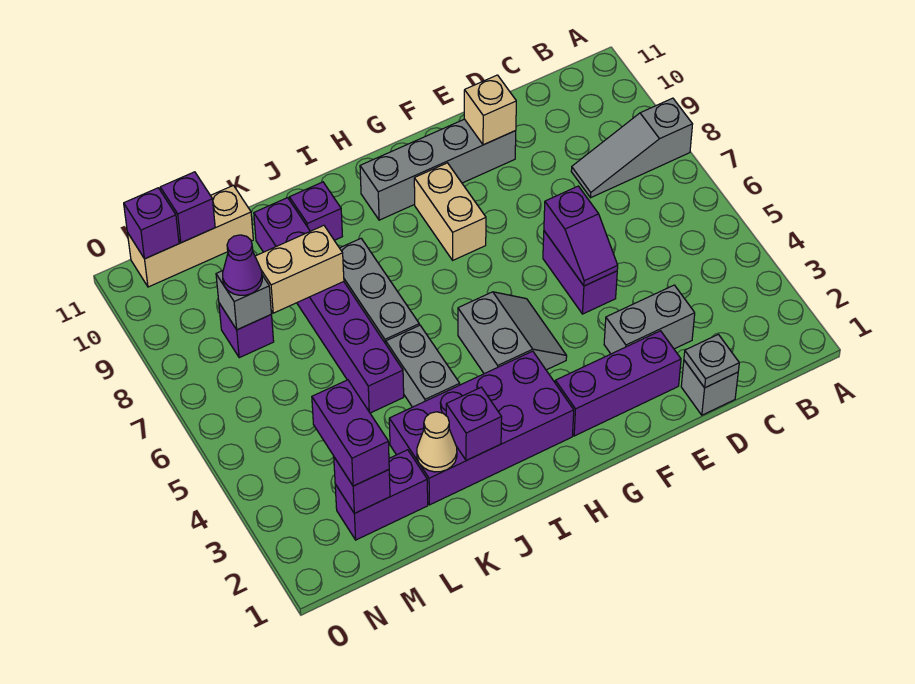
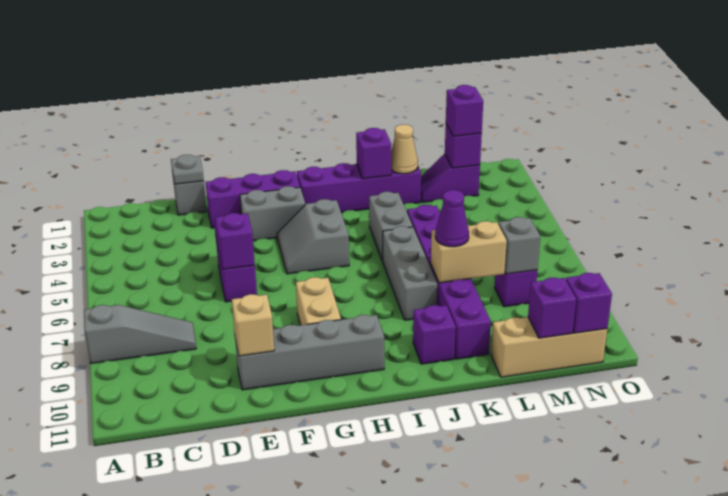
grey brick D3:E3 level 1 -> grey brick F3:G3 level 1
purple brick H2:K3 level 1 -> purple brick H2:K2 level 1
purple brick L2:M2 level 1 -> purple slope L2:M2 level 1 top M
purple brick M2:M3 level 3 -> purple brick M2 level 3
purple cone M8 level 3 -> purple cone K8 level 3

